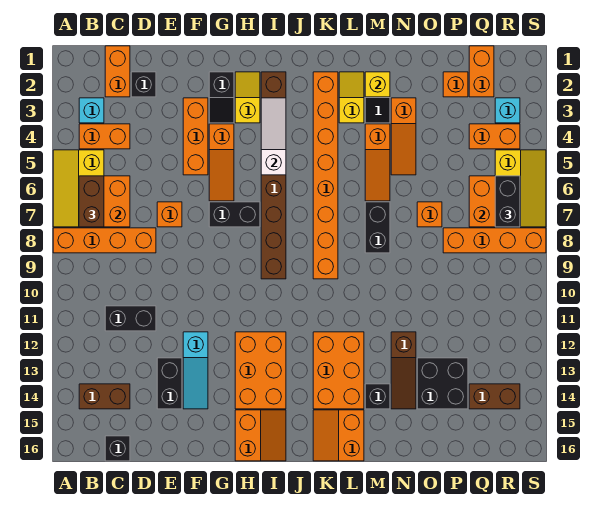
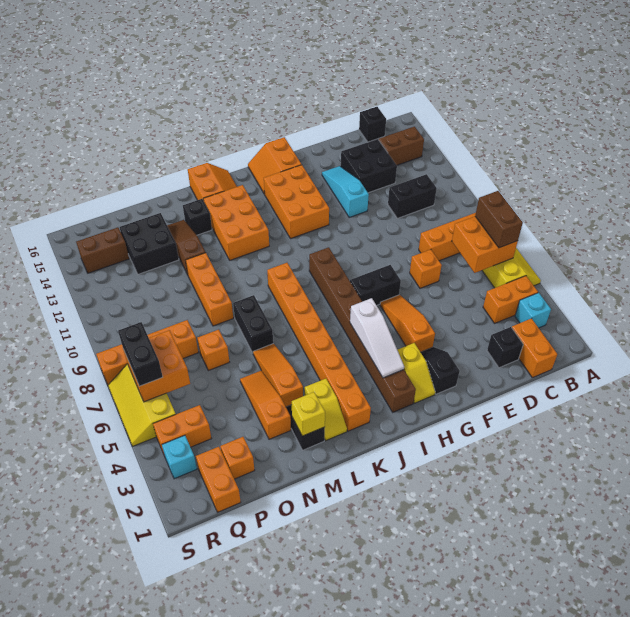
black brick E13:E14 level 1 -> black brick D13:E14 level 1
orange brick F3:F5 level 1 -> orange brick N9:N11 level 1

